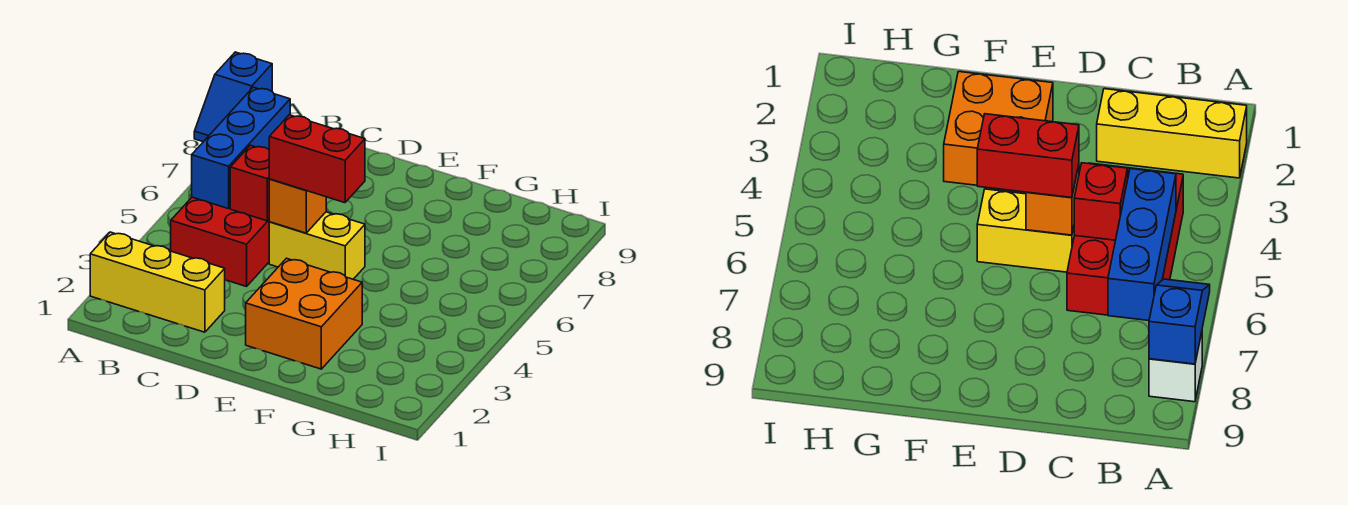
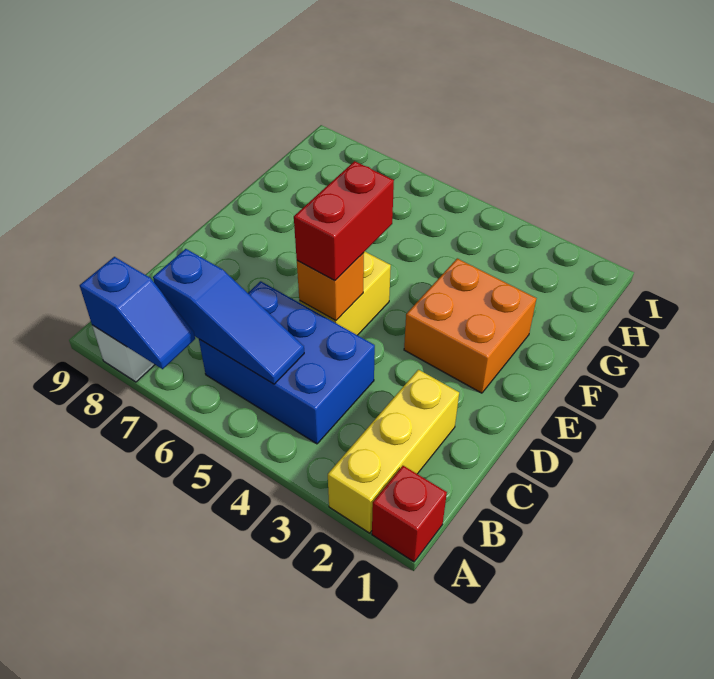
red brick B4:C6 level 1 -> blue brick B4:C6 level 1
blue brick B5:B7 level 2 -> blue slope B5:B7 level 2 top 7
red brick C5 level 2 -> red brick A1 level 1

